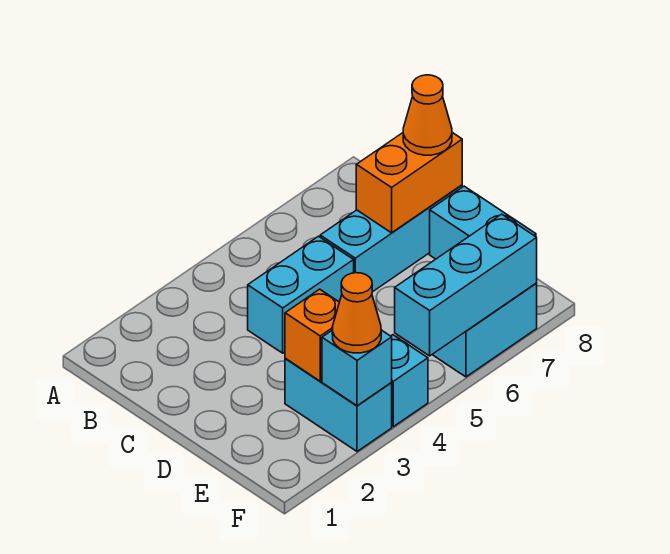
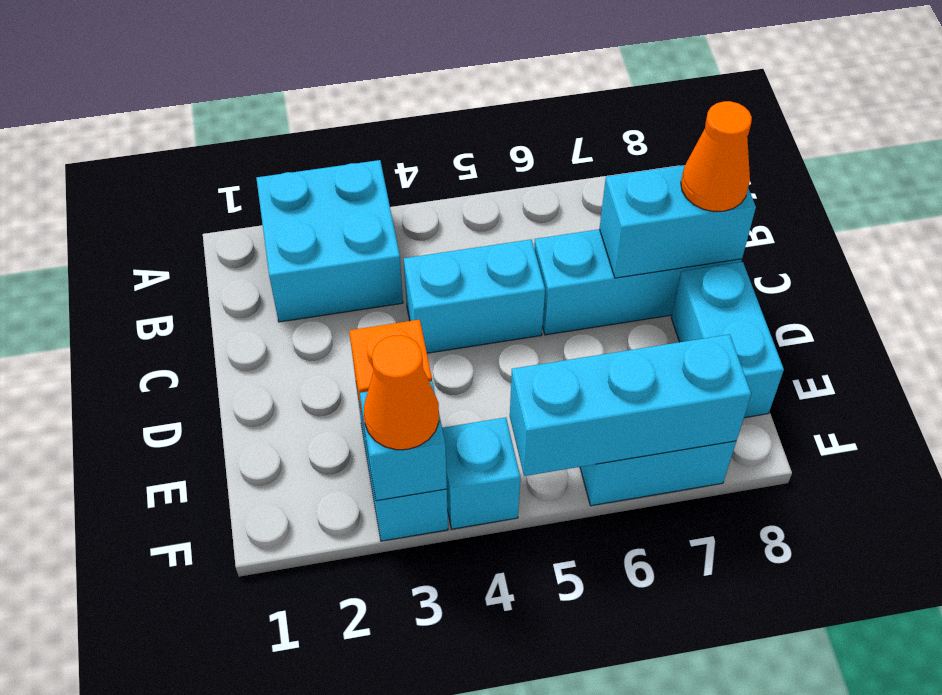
none -> cyan brick A2:B3 level 1
orange brick C7:C8 level 2 -> cyan brick C7:C8 level 2

